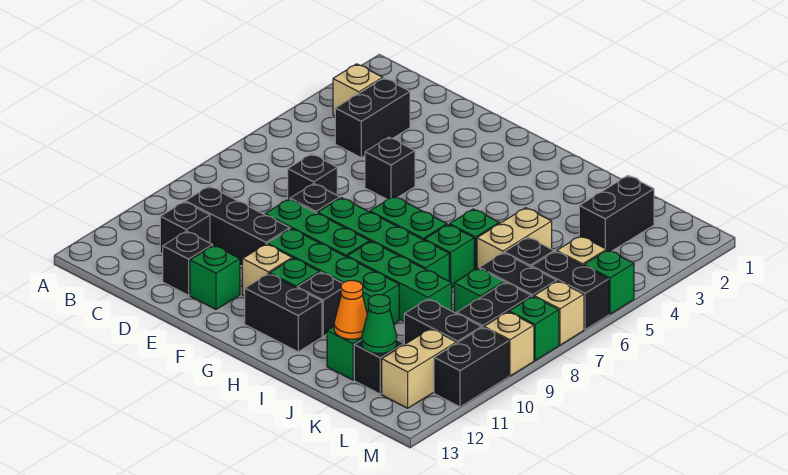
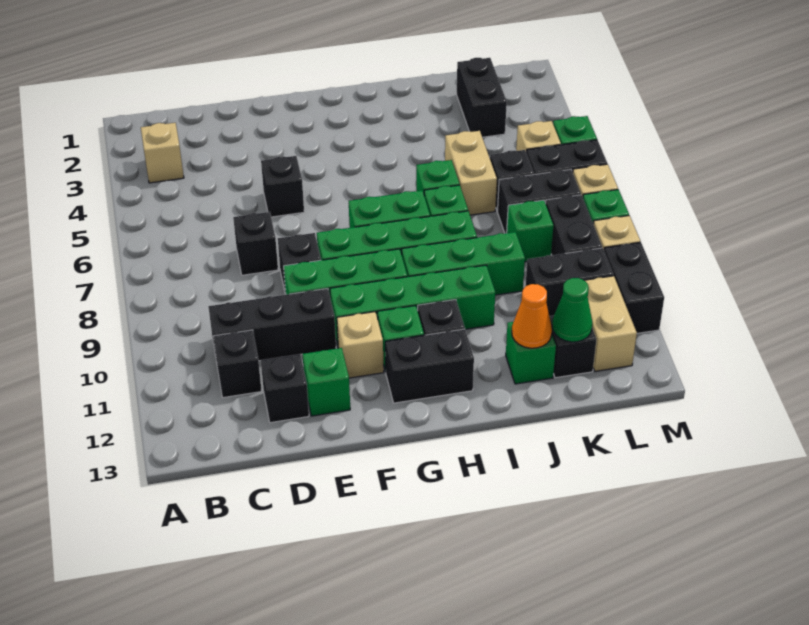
black brick C3:C4 level 1 -> none

